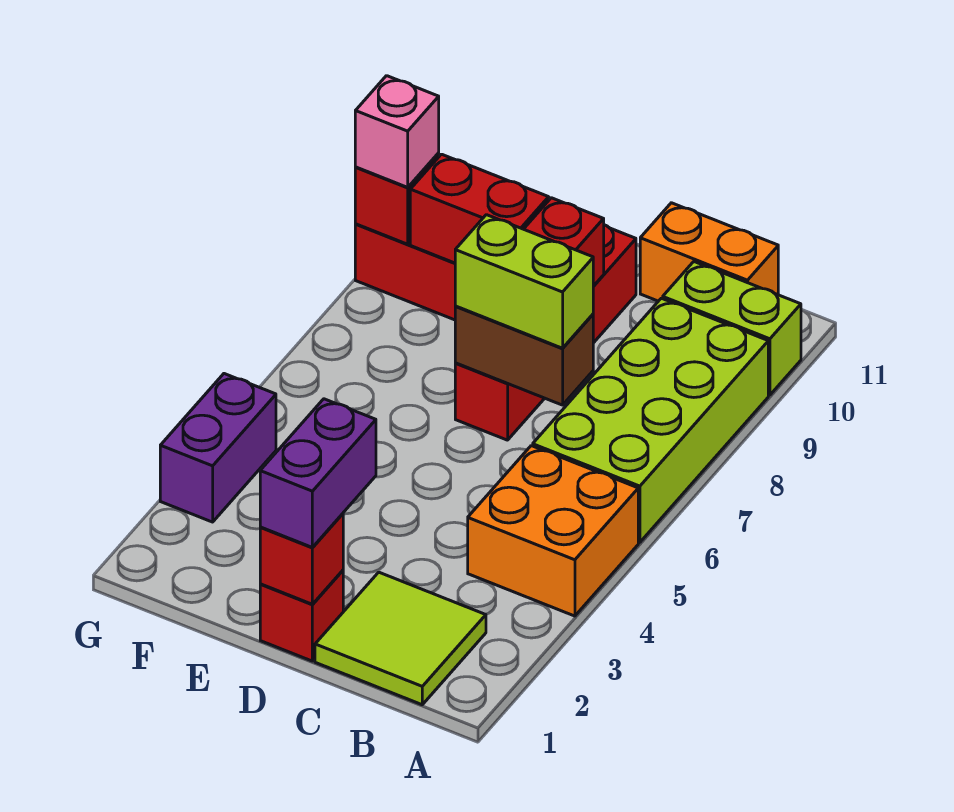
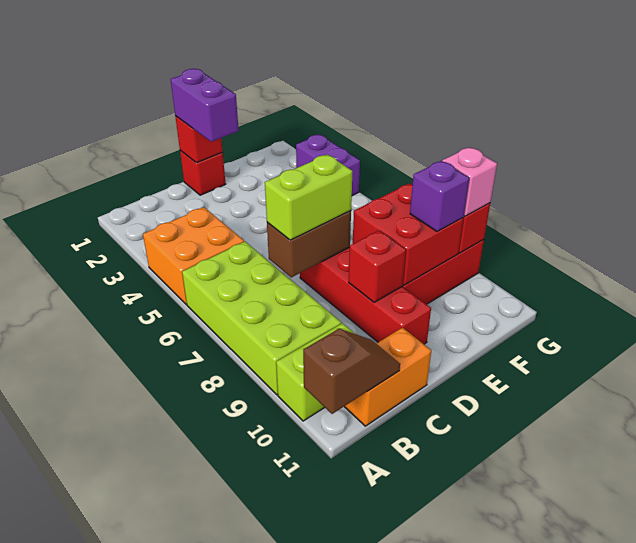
none -> brown slope A11:B11 level 2 top A
lime tile B1:C2 level 1 -> none
red brick E9:F9 level 2 -> red brick E8:F9 level 2
none -> purple brick F9 level 3

